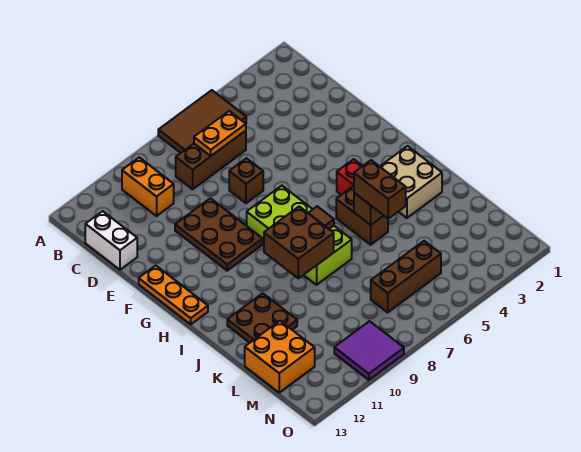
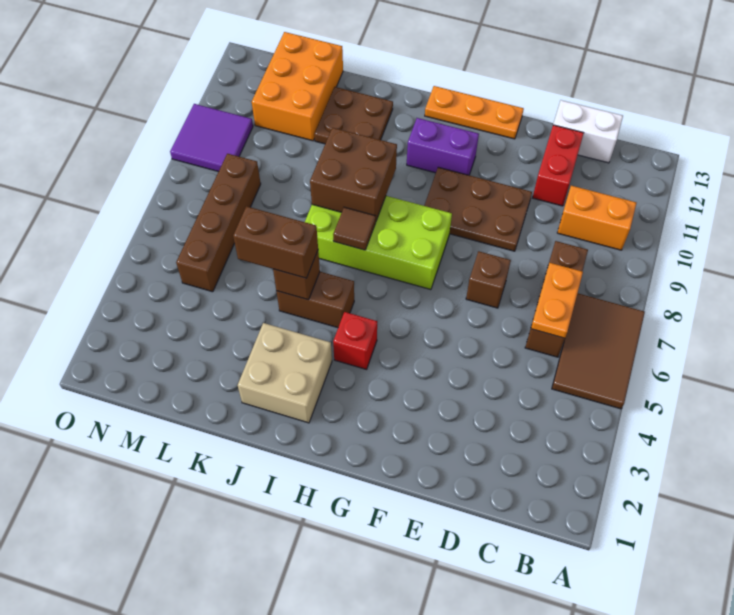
none -> red brick D11:D12 level 1
none -> purple brick G11:H11 level 1
orange brick L12:M13 level 1 -> orange brick L11:M13 level 1
brown brick M5:M7 level 1 -> brown brick M5:M8 level 1

